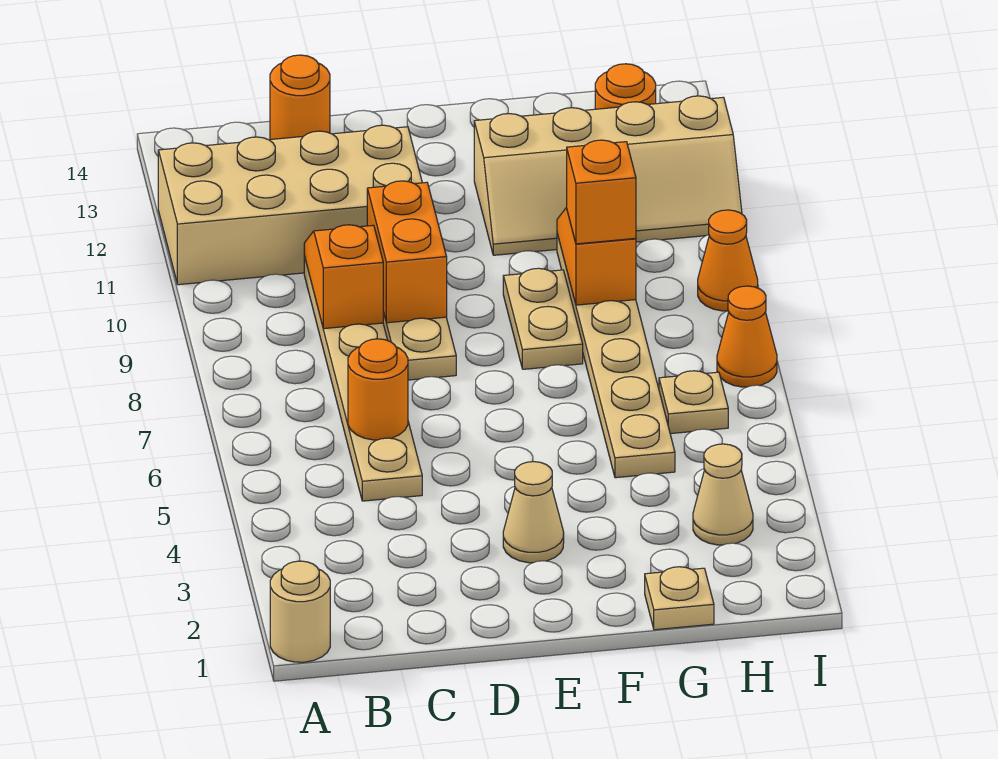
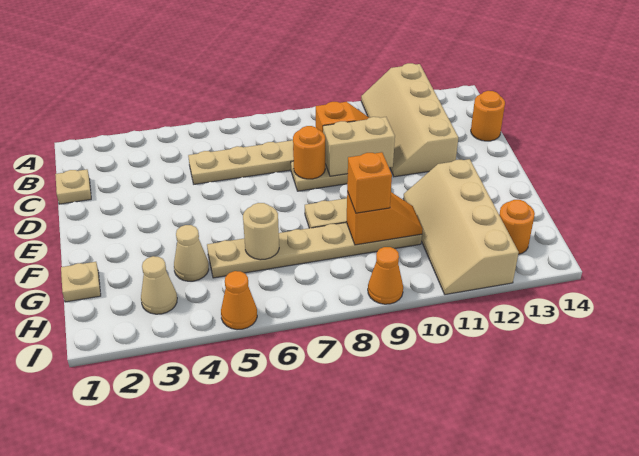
tan round brick A1 level 1 -> tan round brick G6 level 2
tan brick A11:D12 level 1 -> tan slope A11:D12 level 1 top 12
orange round brick C6 level 2 -> orange round brick D8 level 2
orange brick D9:D10 level 2 -> tan brick D9:D10 level 2
tan cone E3 level 1 -> tan cone G4 level 1
tan plate H6 level 1 -> tan plate C1 level 1
orange cone I7 level 1 -> orange cone I5 level 1

